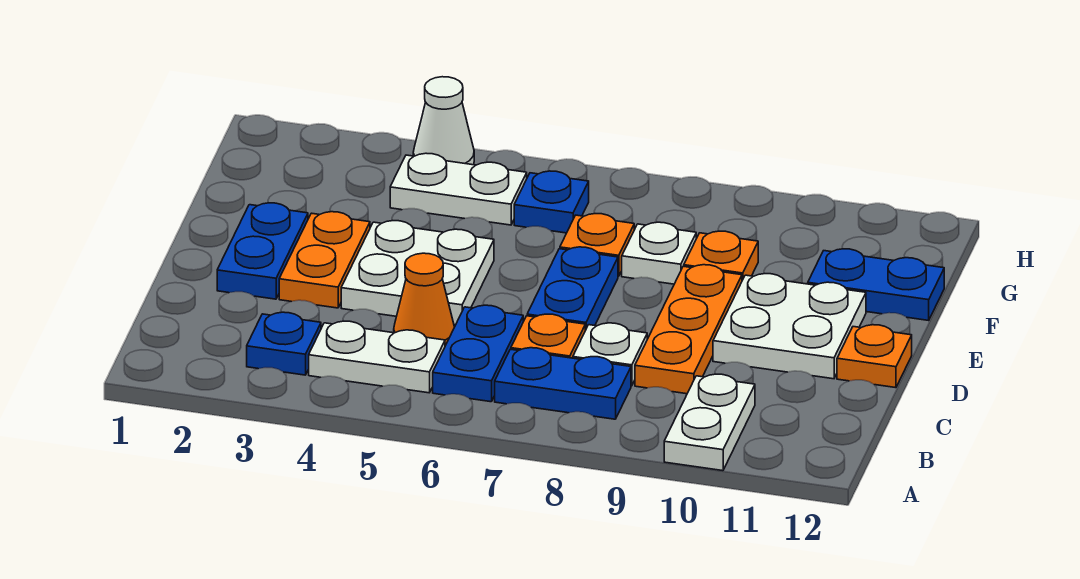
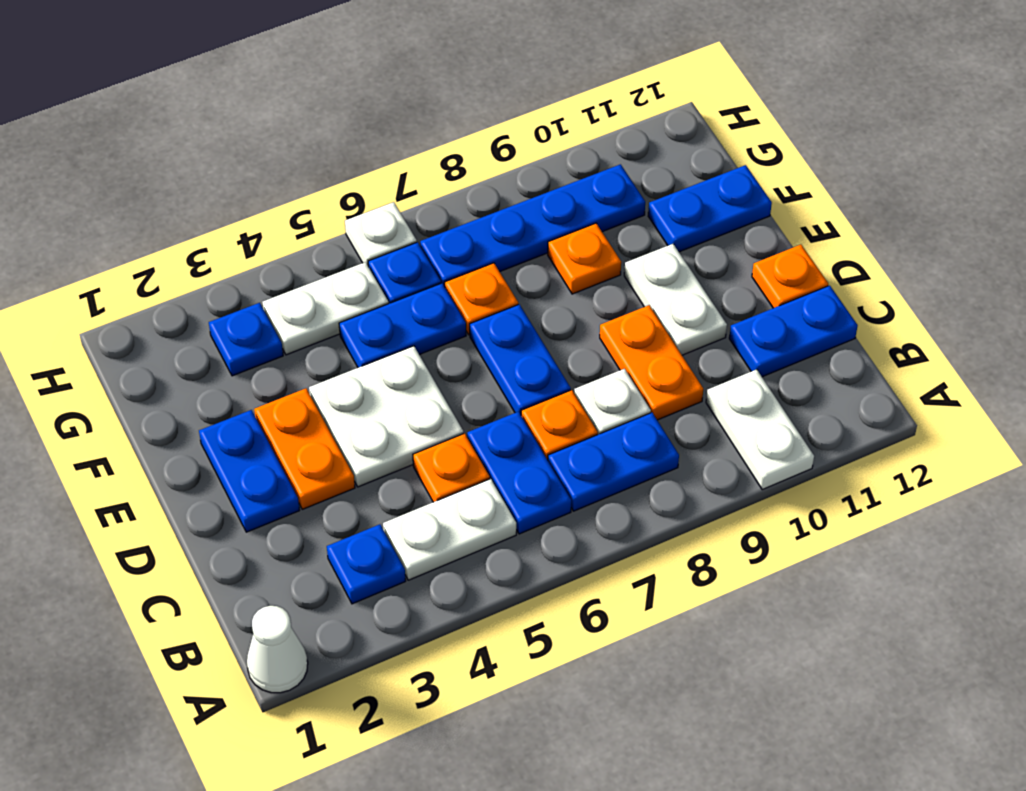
orange cone C5 level 1 -> orange plate C5 level 1
orange plate C9:E9 level 1 -> orange plate C9:D9 level 1
none -> blue plate C11:C12 level 1
white plate D10:E11 level 1 -> white plate D10:E10 level 1
none -> blue plate F5:F6 level 1
white plate F8 level 1 -> white plate H6 level 1
none -> blue plate G3 level 1
none -> blue plate G7:G10 level 1
white cone H4 level 1 -> white cone A1 level 1

